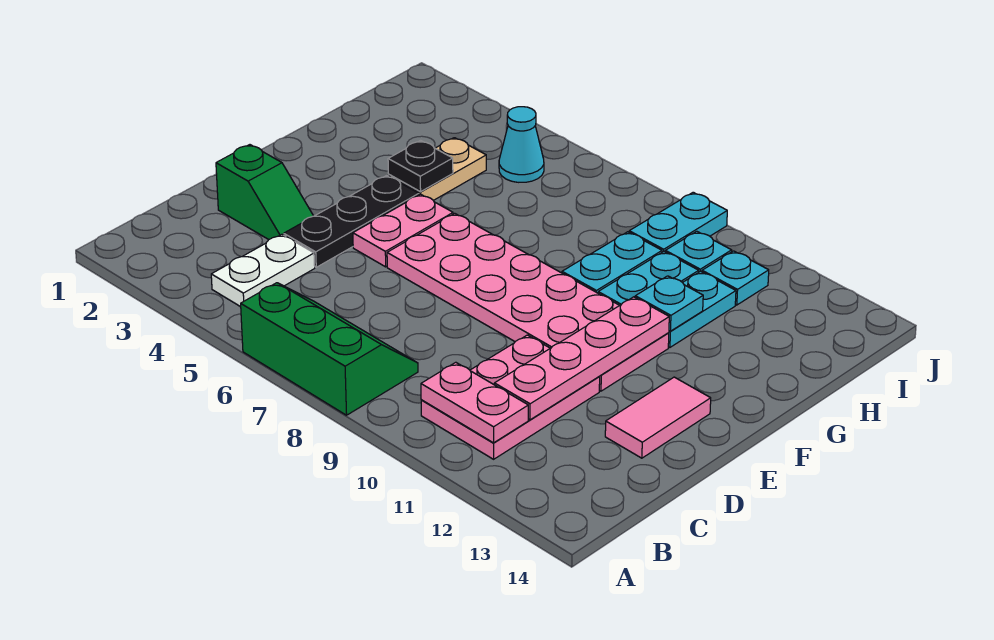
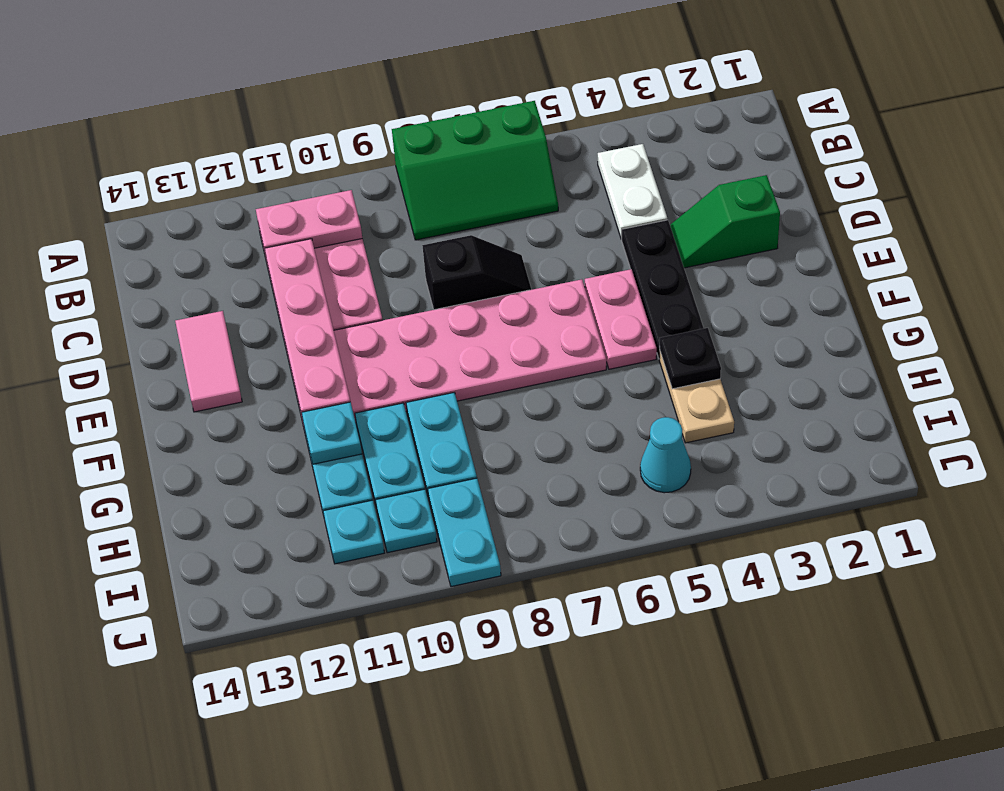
none -> black slope D7:D8 level 1 top 8

